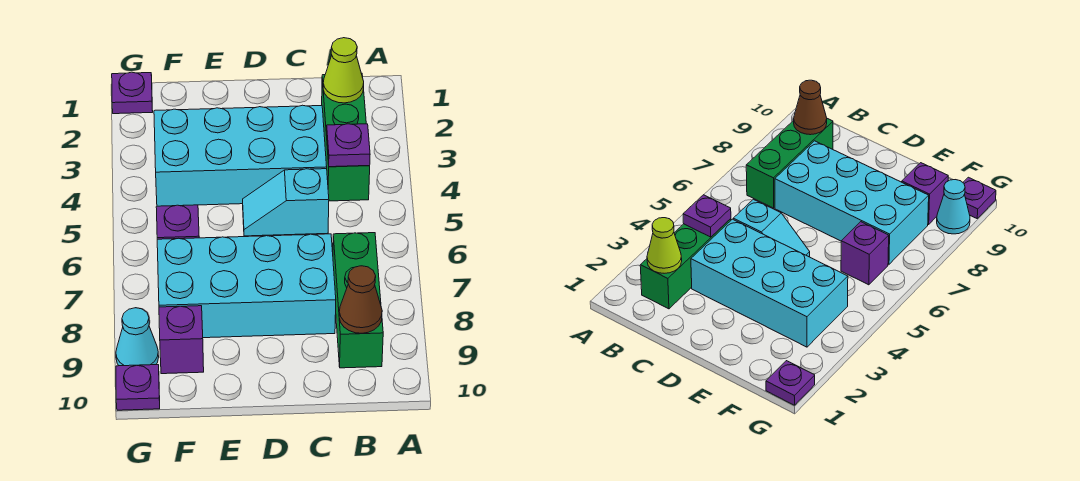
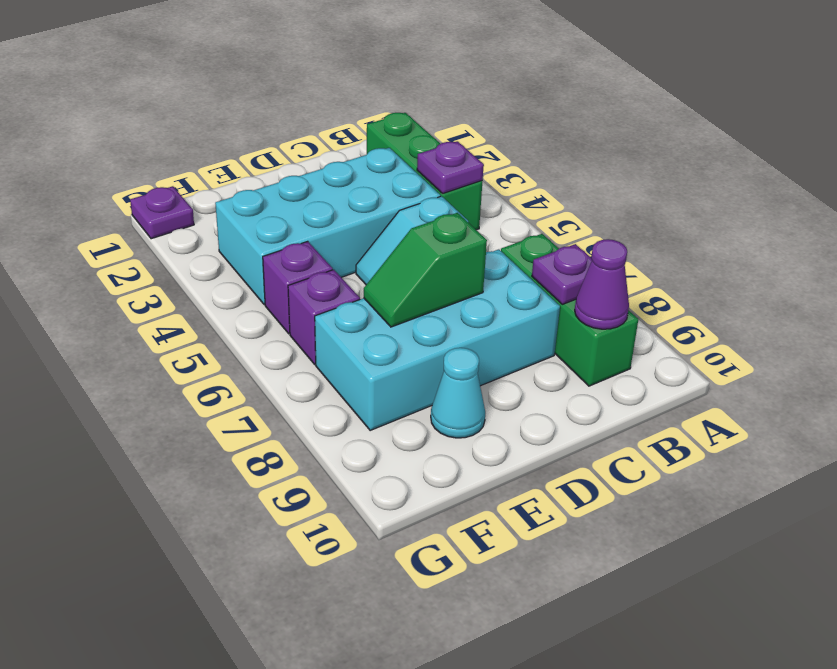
lime cone B2 level 2 -> none
brown cone B9 level 2 -> purple cone B9 level 2
none -> green slope D7:E7 level 2 top D
purple brick F9 level 1 -> purple brick F5 level 1
cyan cone G9 level 1 -> cyan cone E9 level 1
purple plate G10 level 1 -> purple plate B8 level 2

